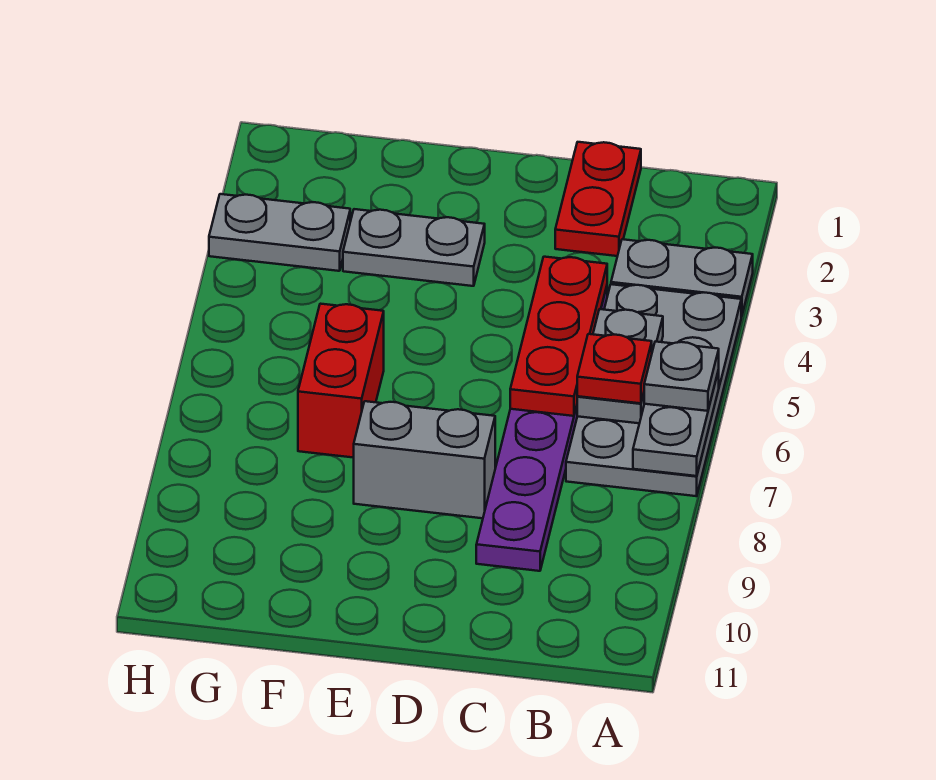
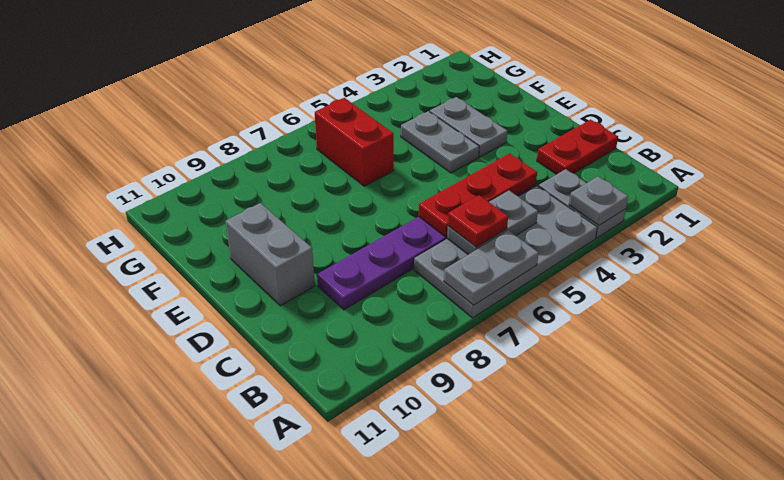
grey plate A6 level 3 -> grey plate A3 level 2
grey brick D8:E8 level 1 -> grey brick D10:E10 level 1
red brick F6:F7 level 1 -> red brick F6:G6 level 1
grey plate G3:H3 level 1 -> grey plate E4:F4 level 1

